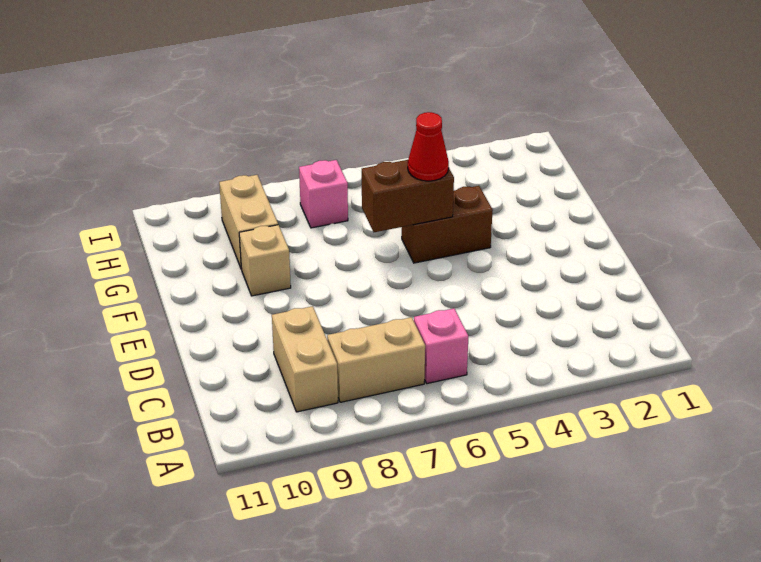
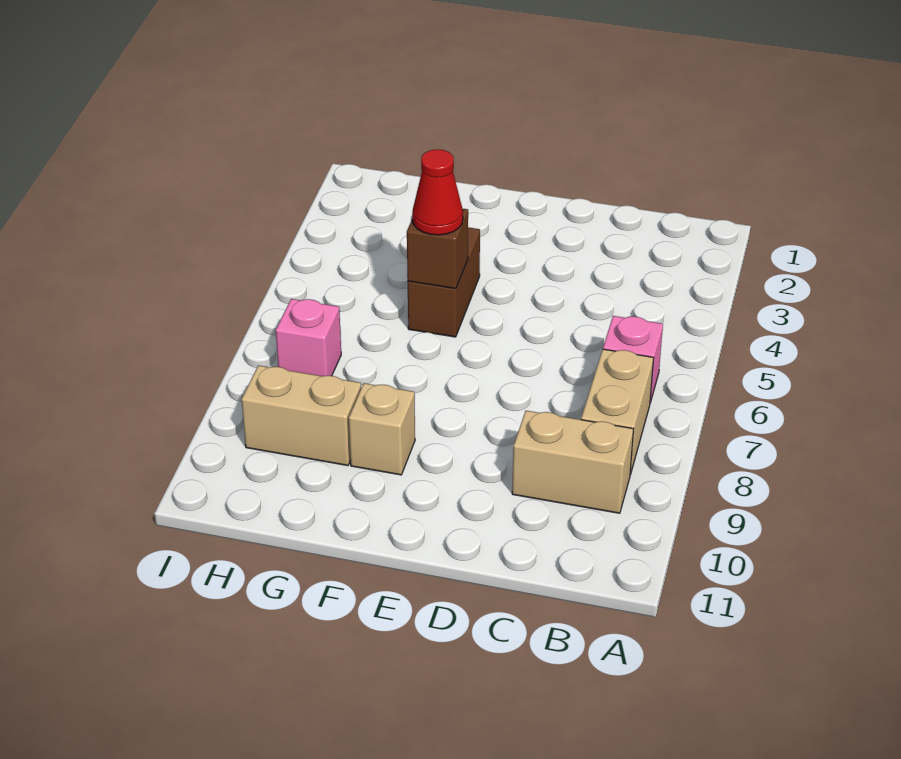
brown brick F5:F6 level 2 -> brown brick F5 level 2

